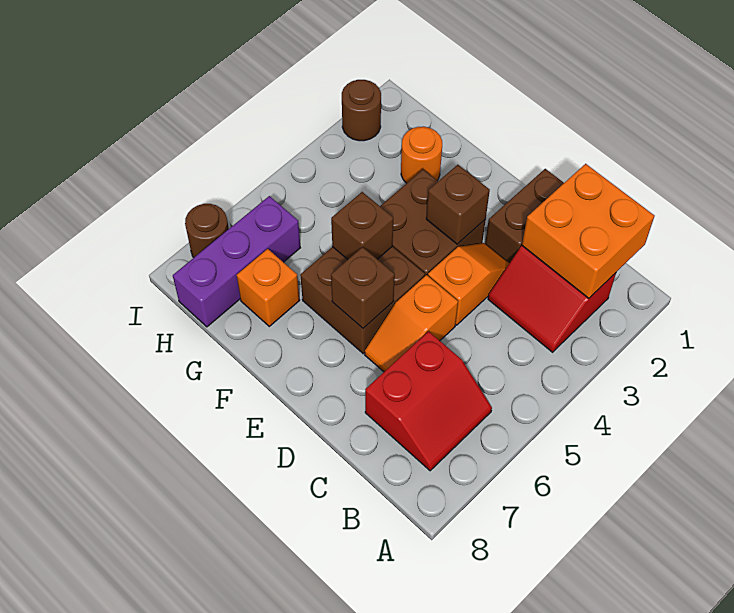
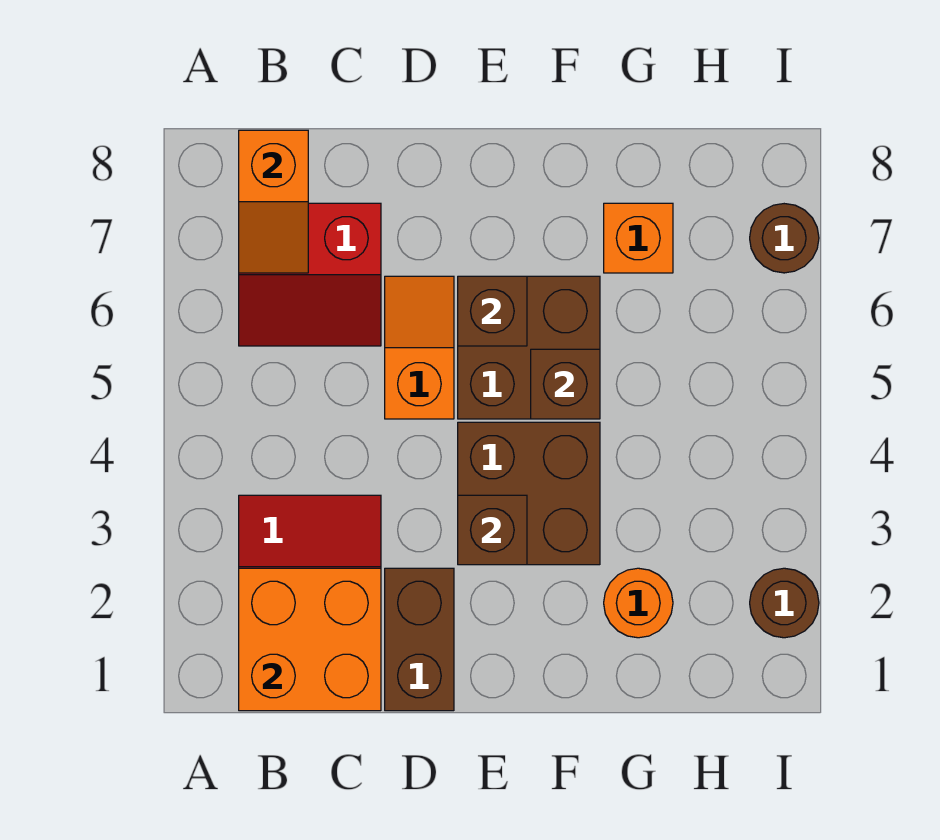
red slope B6:C7 level 1 top C -> red slope B6:C7 level 1 top 7
orange slope D3:D4 level 1 top 4 -> orange slope B7:B8 level 2 top 8
purple brick H6:H8 level 1 -> none

